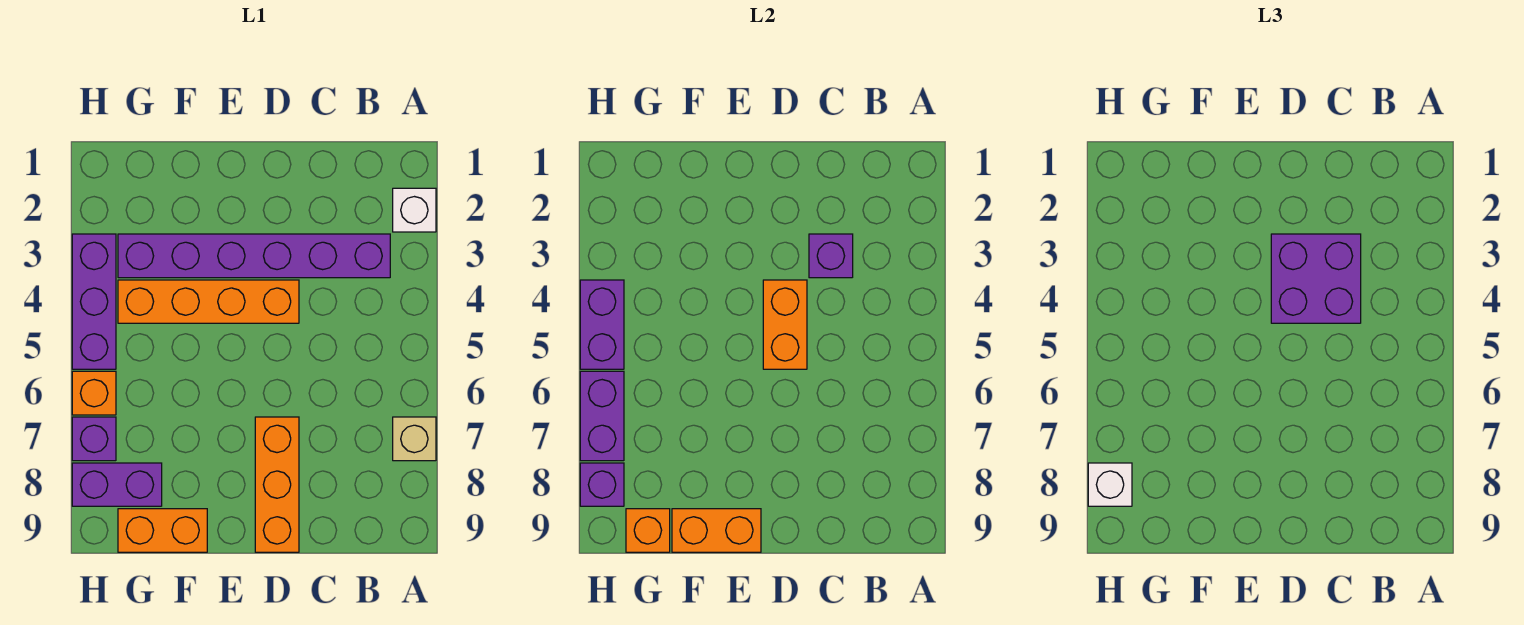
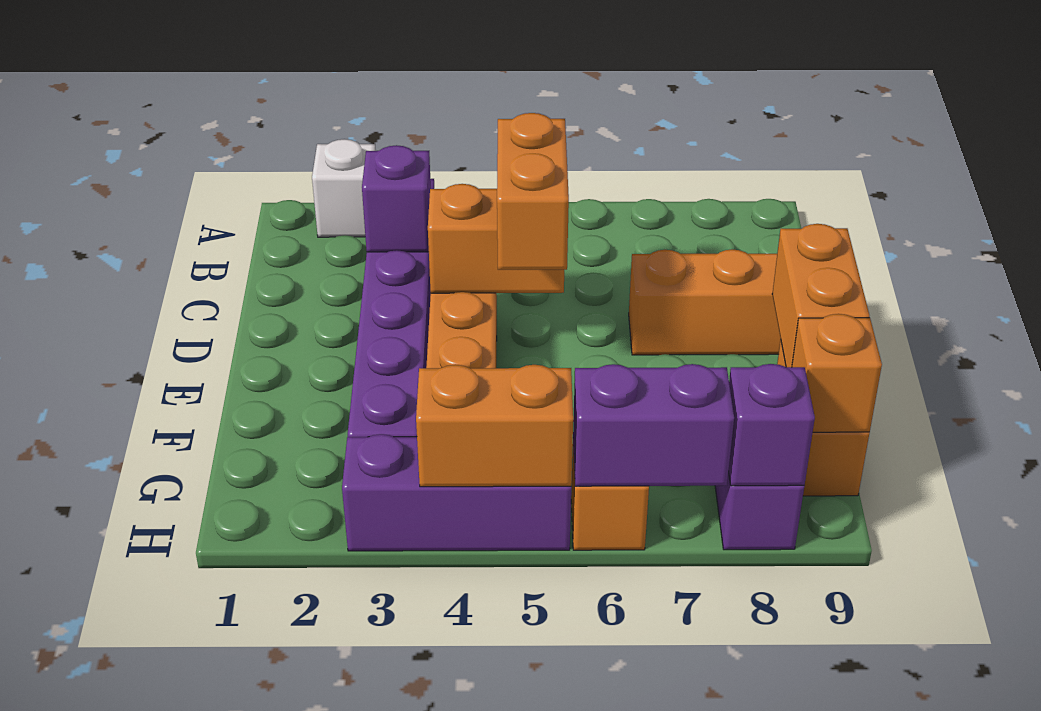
tan brick A7 level 1 -> none
purple brick C3:D4 level 3 -> none
none -> orange brick D5:E5 level 3
purple brick H4:H5 level 2 -> orange brick H4:H5 level 2
purple brick H7 level 1 -> none
white brick H8 level 3 -> none

